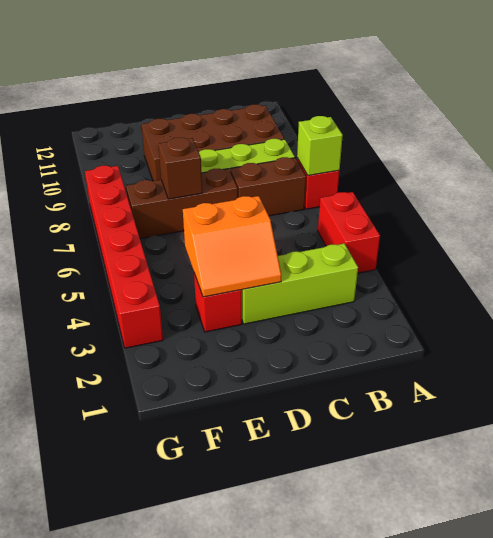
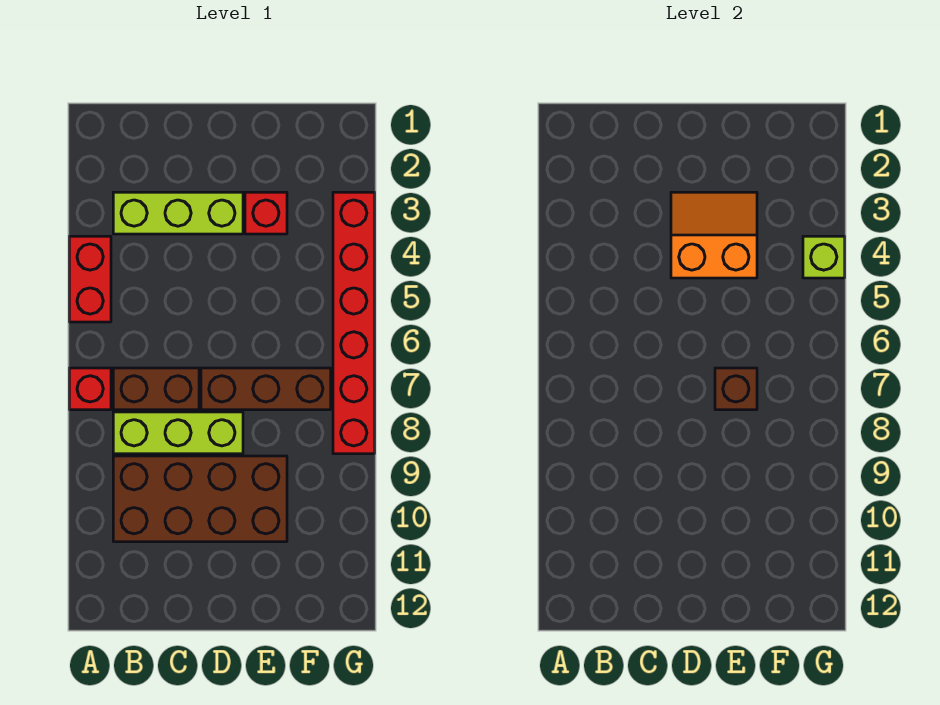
lime brick A7 level 2 -> lime brick G4 level 2

